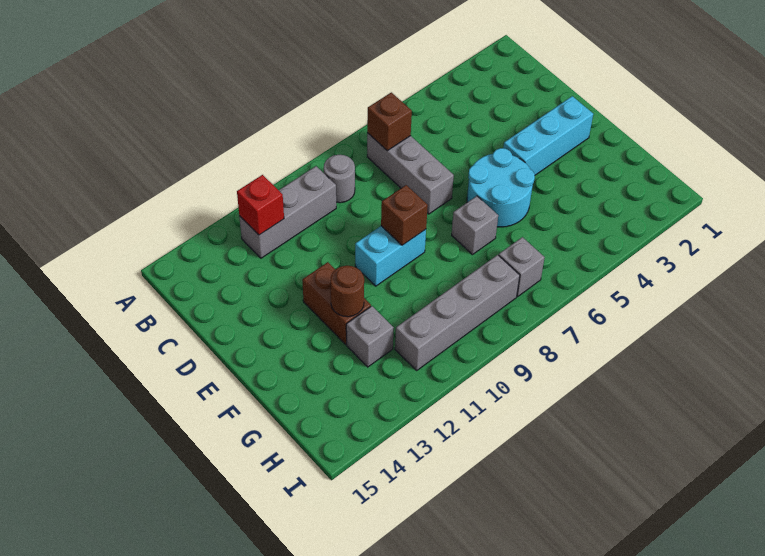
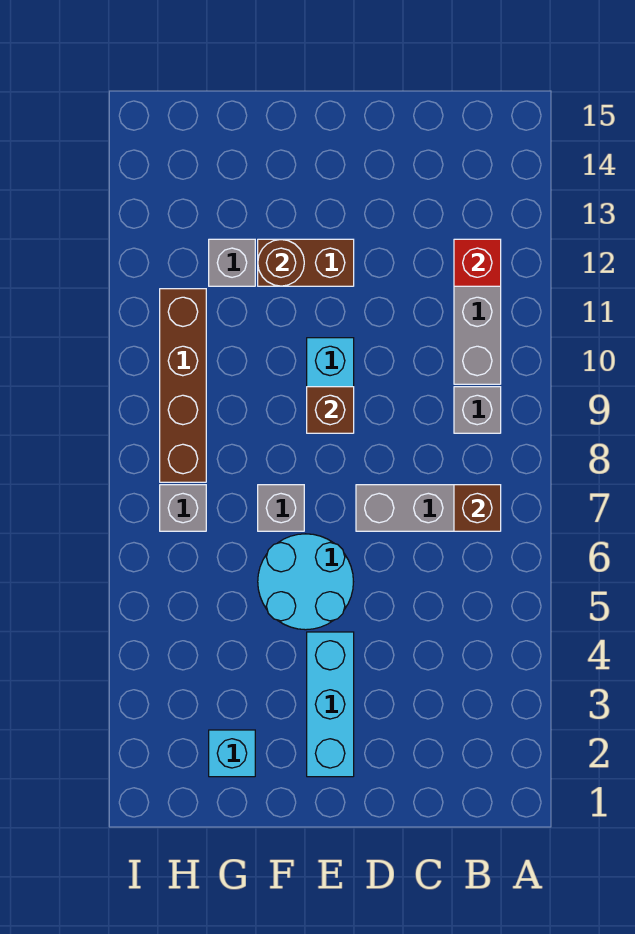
grey round brick B9 level 1 -> grey brick B9 level 1
none -> cyan brick G2 level 1
grey brick H8:H11 level 1 -> brown brick H8:H11 level 1

